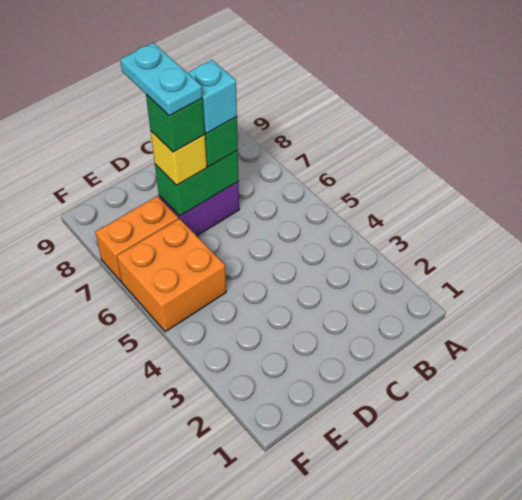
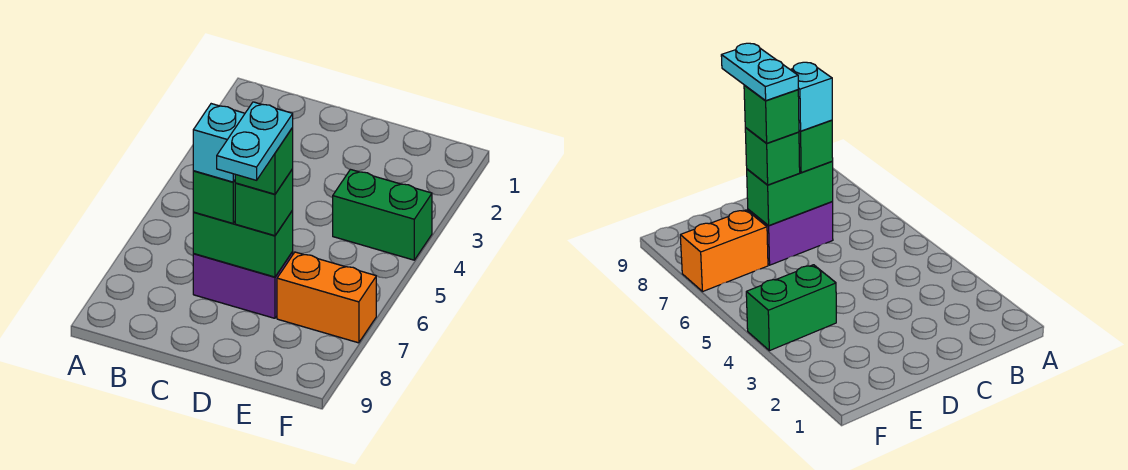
yellow brick D7 level 3 -> green brick D7 level 3
none -> green brick E4:F4 level 1
orange brick E5:F6 level 1 -> none

